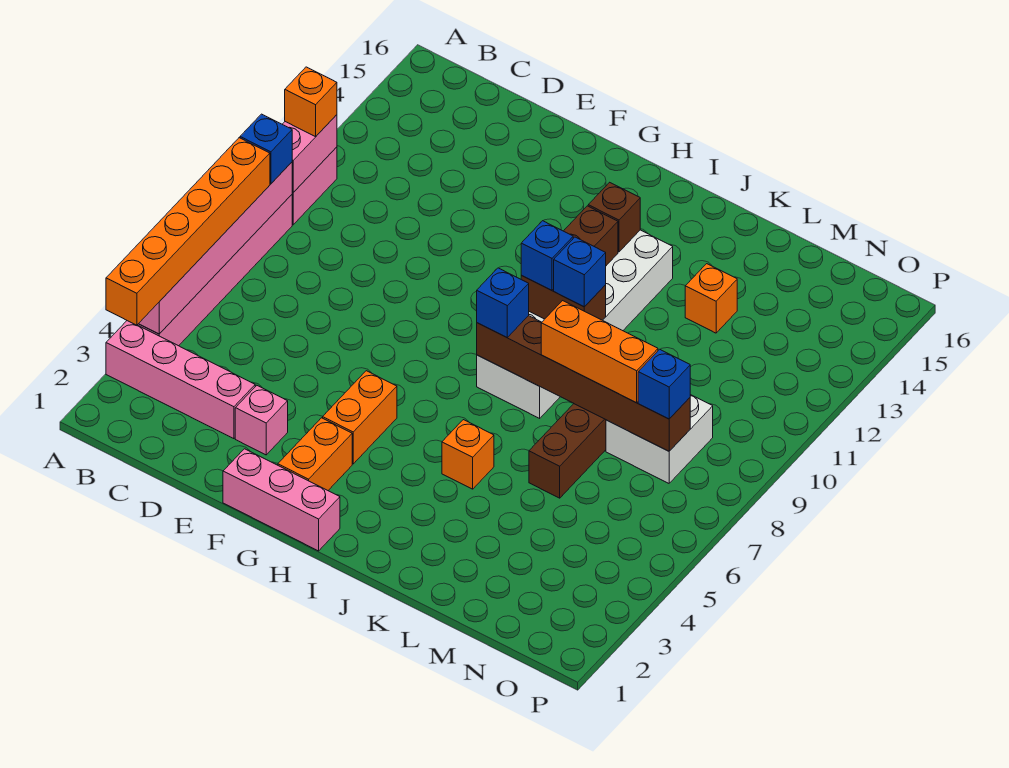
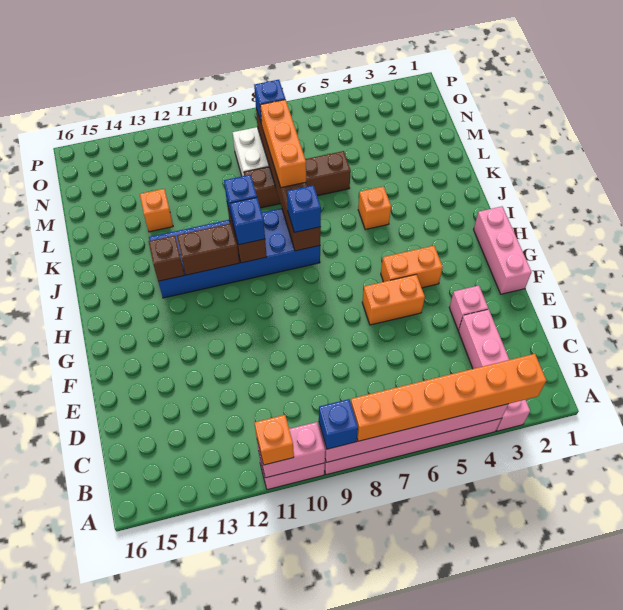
orange brick G2:G3 level 1 -> orange brick F5:F6 level 1
white brick I8:J13 level 1 -> blue brick I8:J13 level 1

